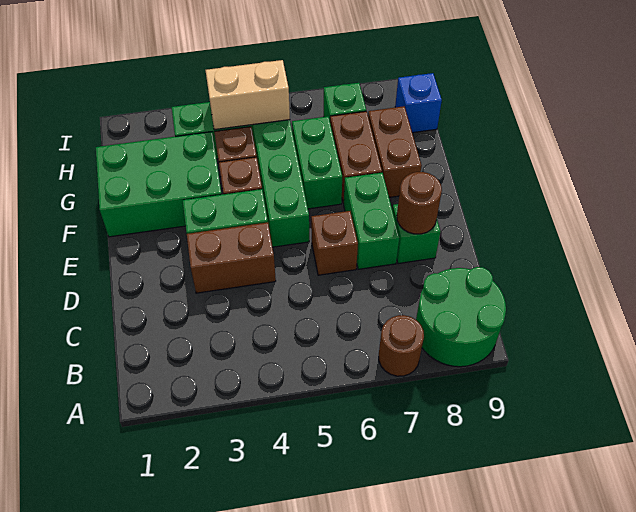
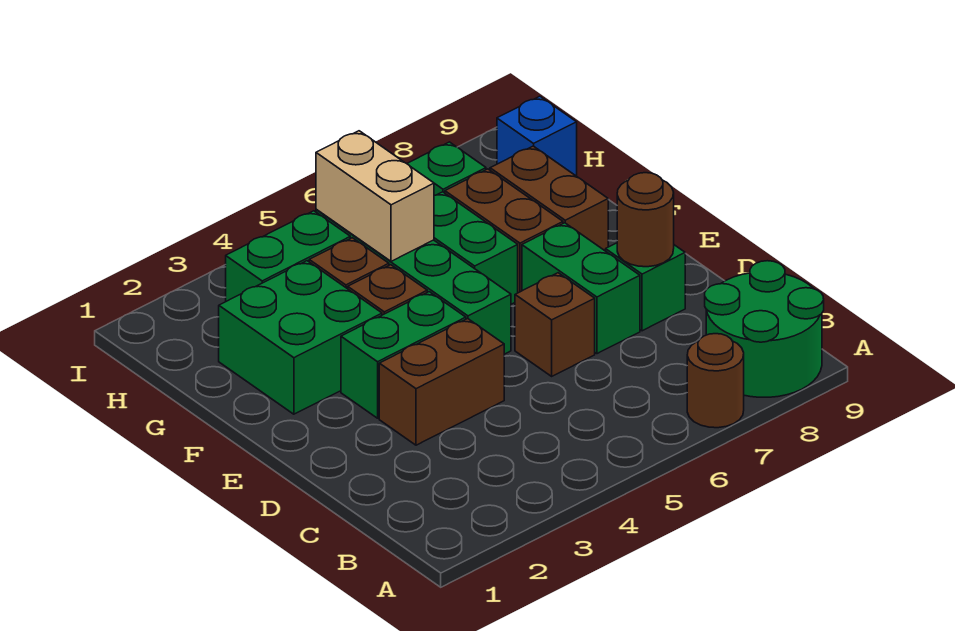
green brick F1:G3 level 1 -> green brick F2:G3 level 1
tan brick H4:H5 level 2 -> tan brick G5:H5 level 2

